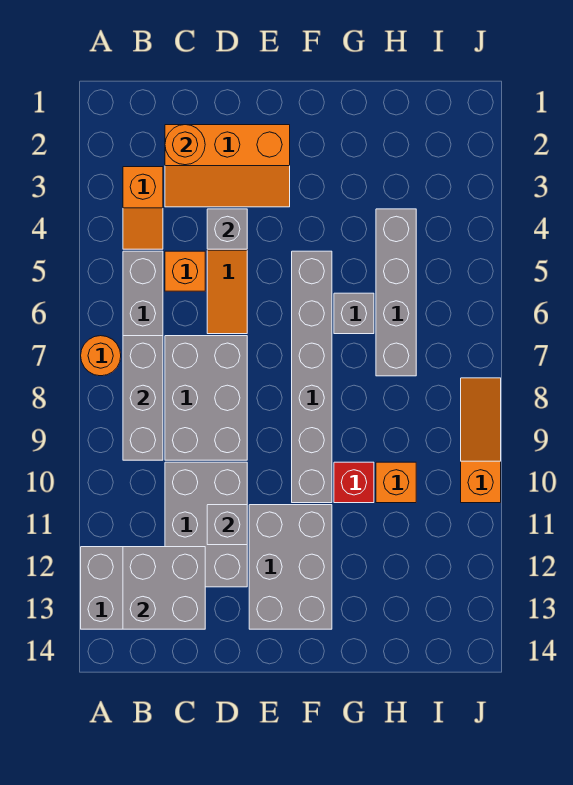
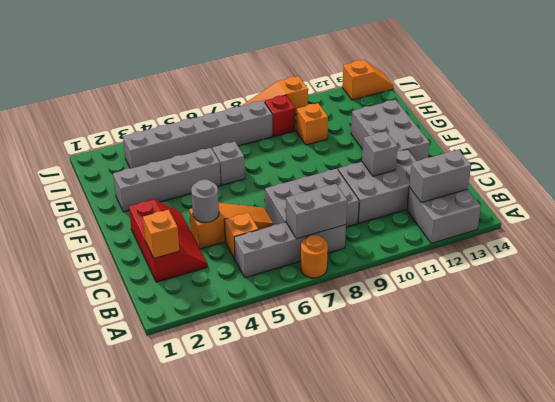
orange slope B3:B4 level 1 top 3 -> orange slope J13:J14 level 1 top 13
grey brick B7:B9 level 2 -> grey brick B7:B8 level 2
grey brick B12:C13 level 2 -> grey brick B12:B13 level 2
orange slope C2:E3 level 1 top 2 -> red slope C2:E3 level 1 top 2
orange round brick C2 level 2 -> orange brick C2 level 2
grey brick D4 level 2 -> grey round brick D4 level 2
grey brick E11:F13 level 1 -> grey brick E12:G13 level 1
grey brick F5:F10 level 1 -> grey brick I3:I8 level 1
red brick G10 level 1 -> red brick I9 level 1
grey brick H4:H7 level 1 -> grey brick G2:G5 level 1

